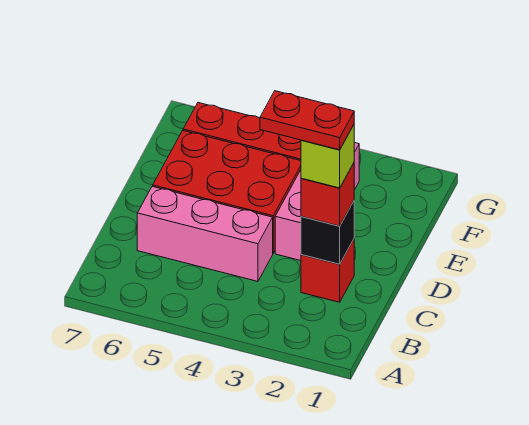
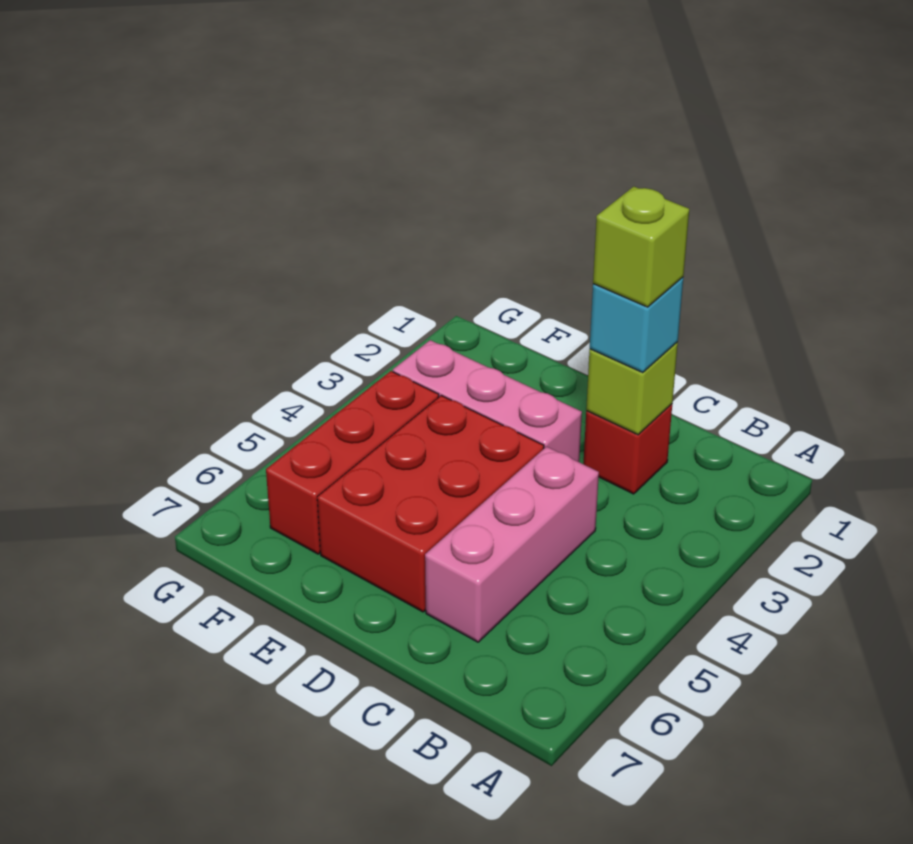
black brick C2 level 2 -> lime brick C2 level 2
red brick C2 level 3 -> cyan brick C2 level 3
red plate C2:C3 level 5 -> none

